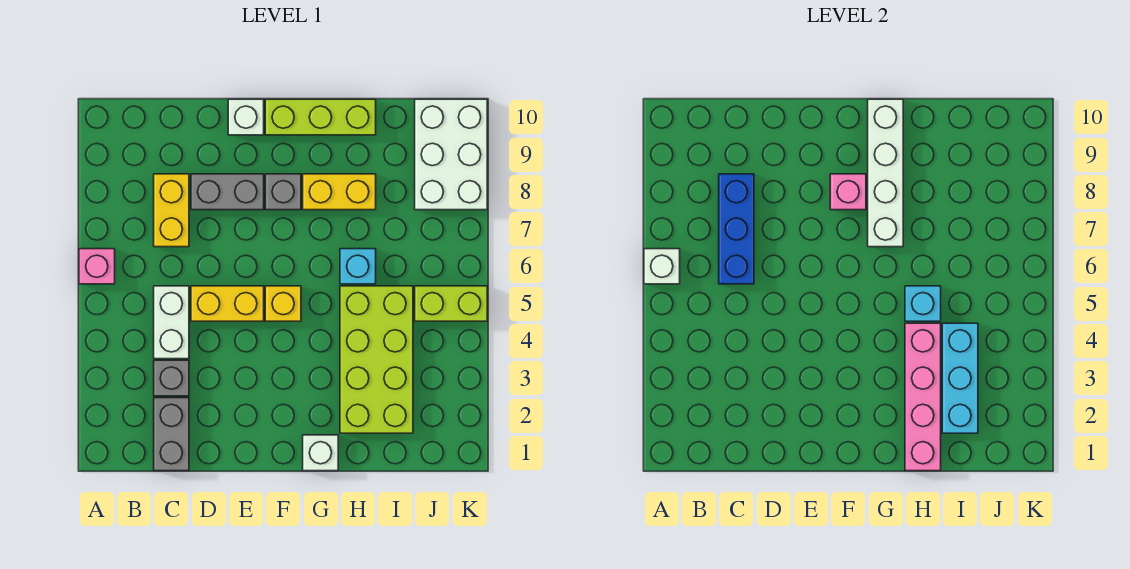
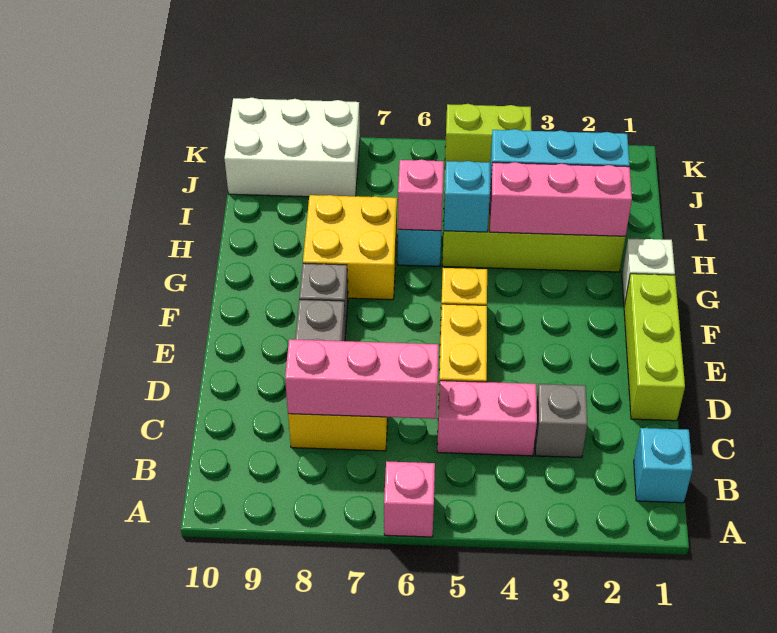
white brick A6 level 2 -> none
none -> cyan brick B1 level 1
grey brick C1:C2 level 1 -> none
white brick C4:C5 level 1 -> pink brick C4:C5 level 1
blue brick C6:C8 level 2 -> pink brick C6:C8 level 2
white brick E10 level 1 -> none
pink brick F8 level 2 -> pink brick H6 level 2
lime brick F10:H10 level 1 -> lime brick D1:F1 level 1
white brick G7:G10 level 2 -> none
yellow brick G8:H8 level 1 -> yellow brick G7:H8 level 1
pink brick H1:H4 level 2 -> pink brick H2:H4 level 2
lime brick J5:K5 level 1 -> lime brick K4:K5 level 1

